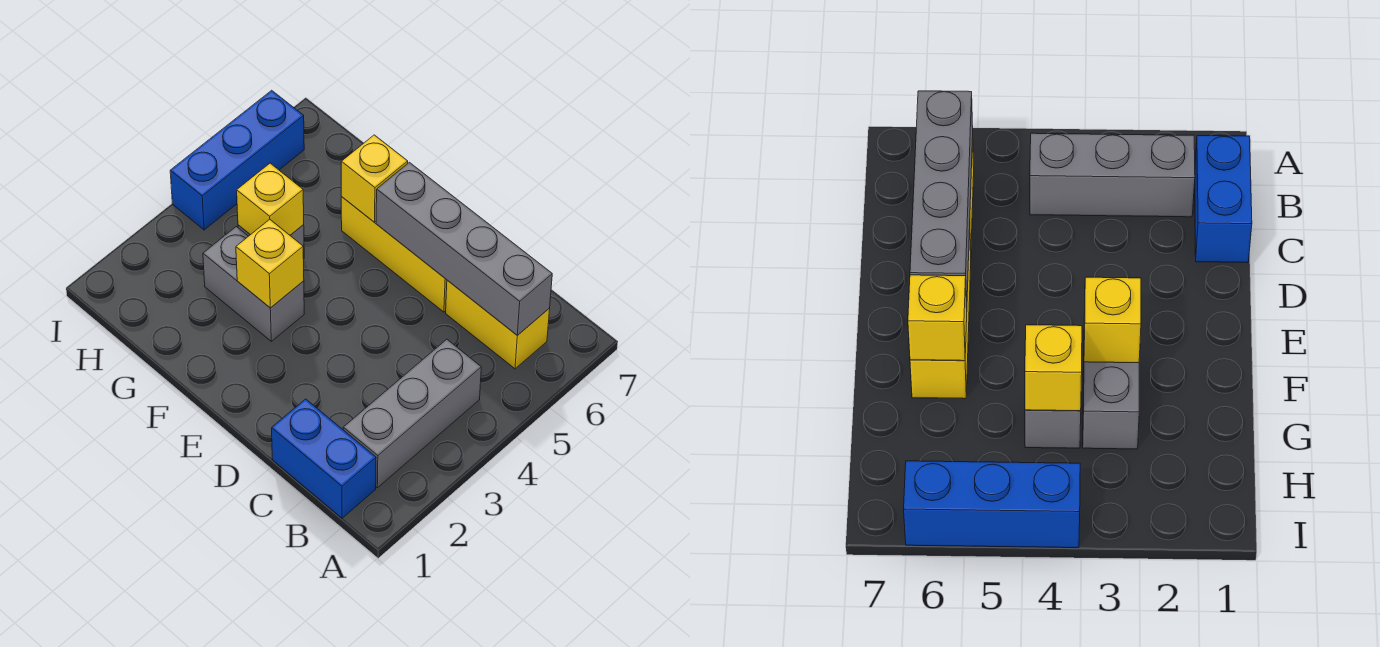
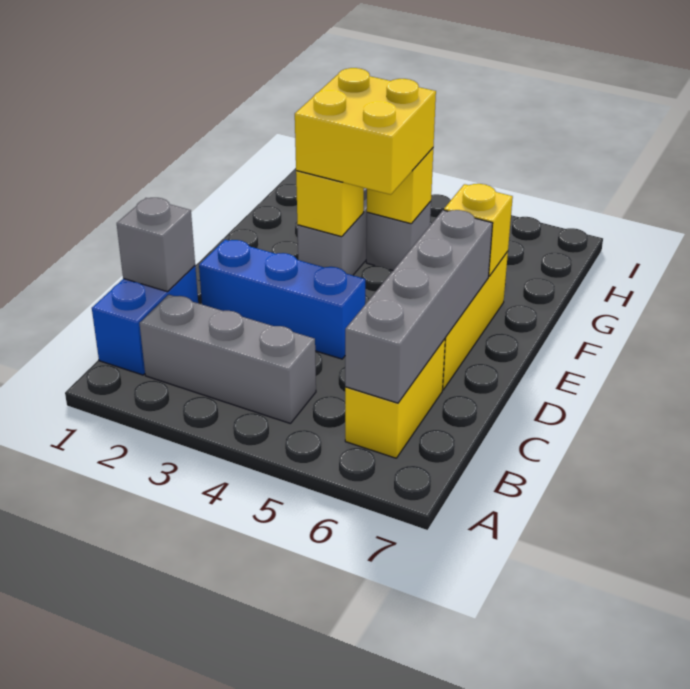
none -> grey brick C1 level 2
none -> yellow brick F3:G4 level 3
blue brick I4:I6 level 1 -> blue brick D2:D4 level 1

